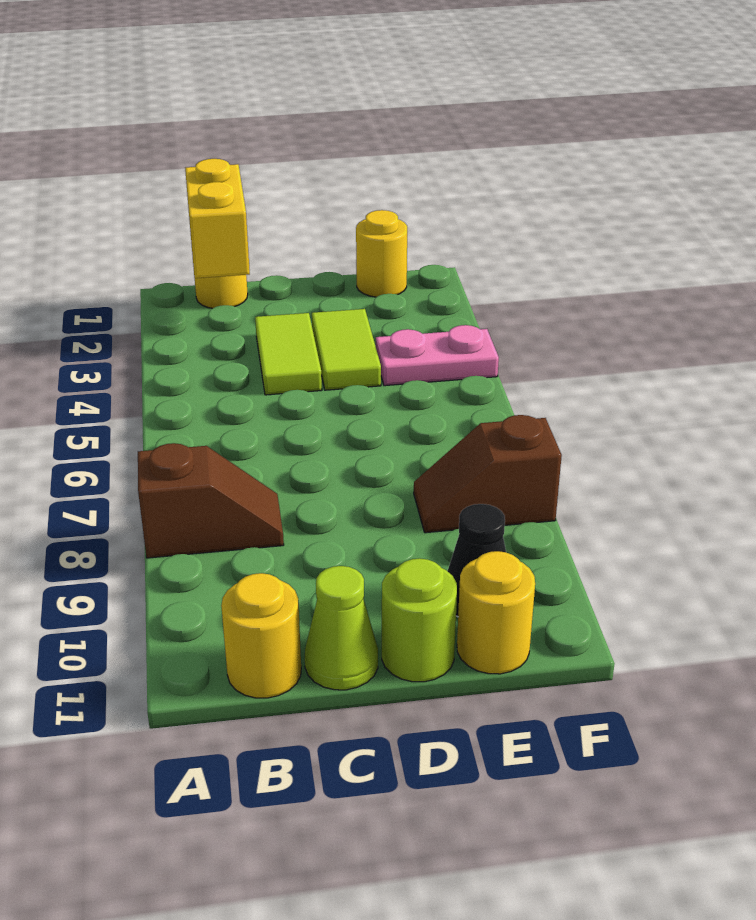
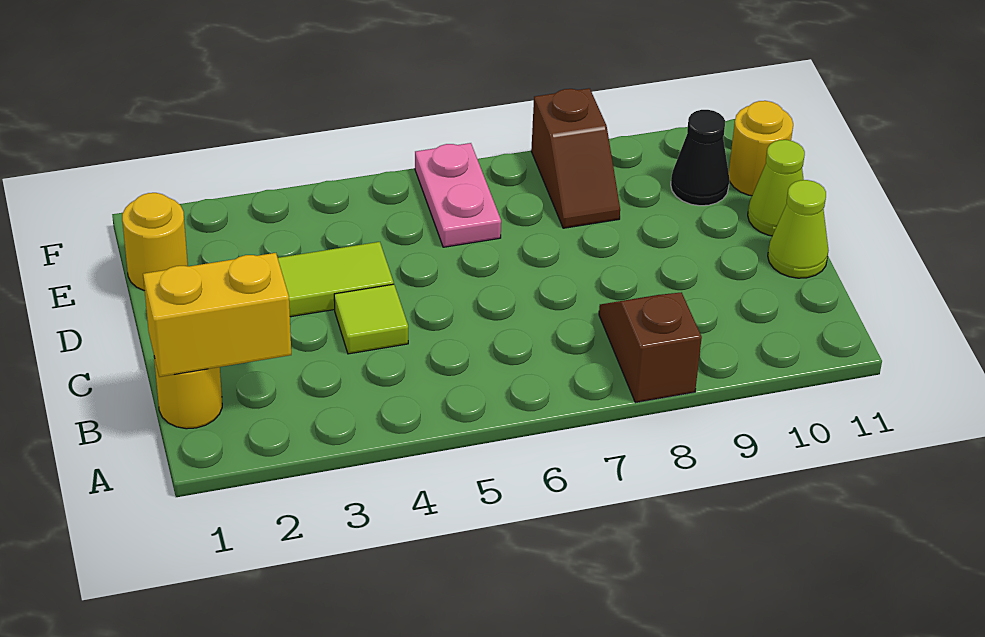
yellow round brick B11 level 1 -> none
lime tile C3:C4 level 1 -> lime tile C4 level 1
lime round brick D11 level 1 -> lime cone D11 level 1
pink plate E4:F4 level 1 -> pink plate E6:F6 level 1

